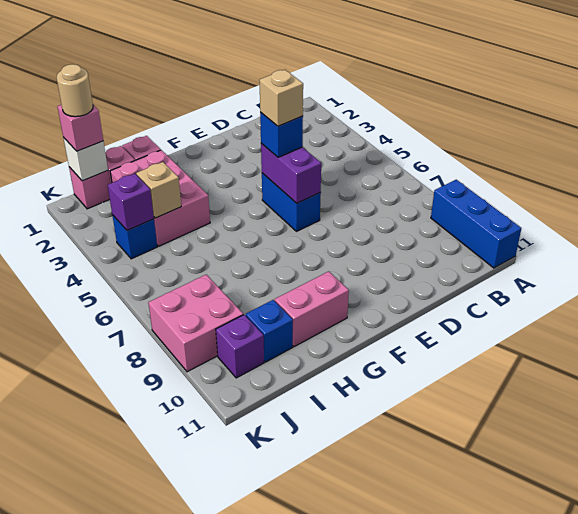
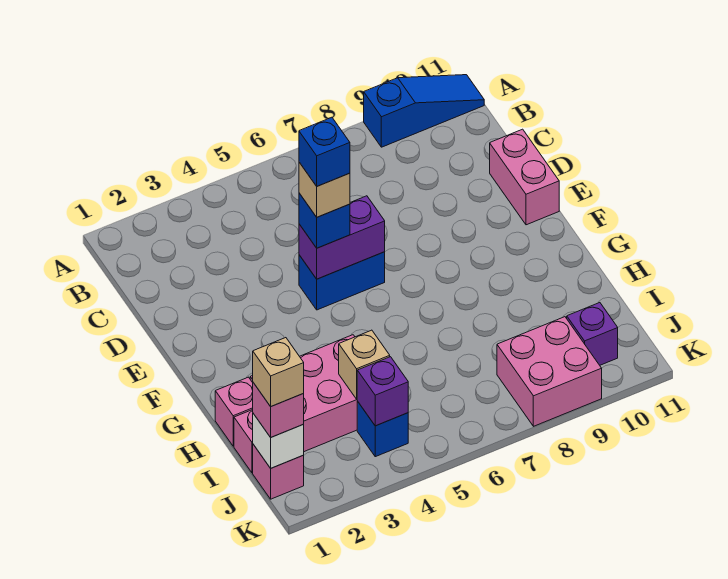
blue brick A9:A11 level 1 -> blue slope A9:A11 level 1 top 9
pink brick G10:H10 level 1 -> pink brick D11:E11 level 1
blue brick I10 level 1 -> blue brick E5 level 5
tan round brick J1 level 4 -> tan brick J1 level 4

